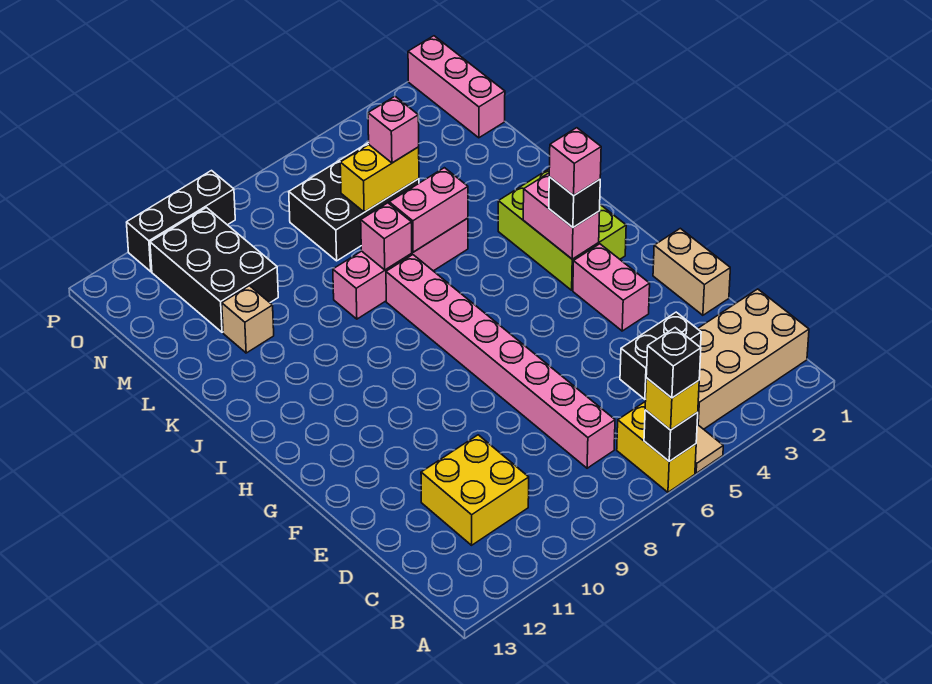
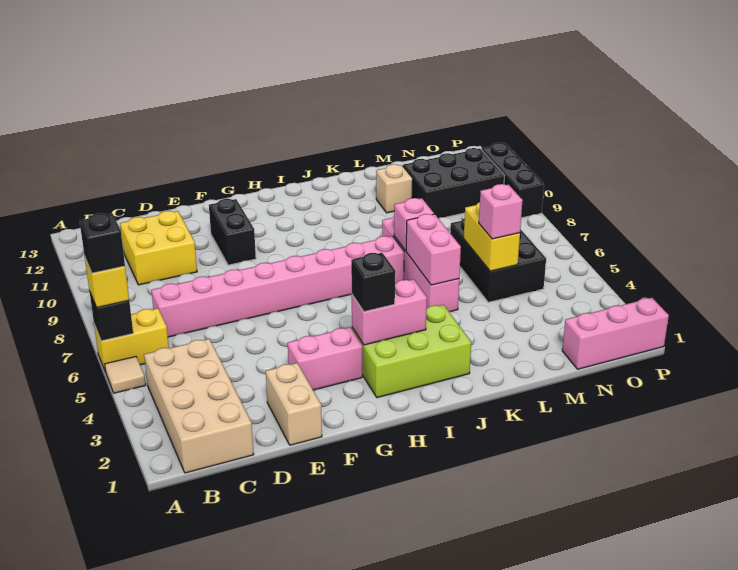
black brick C4:C5 level 2 -> black brick F10:F11 level 1
tan brick E1:F1 level 1 -> tan brick E1:E2 level 1
pink brick H3 level 4 -> none

